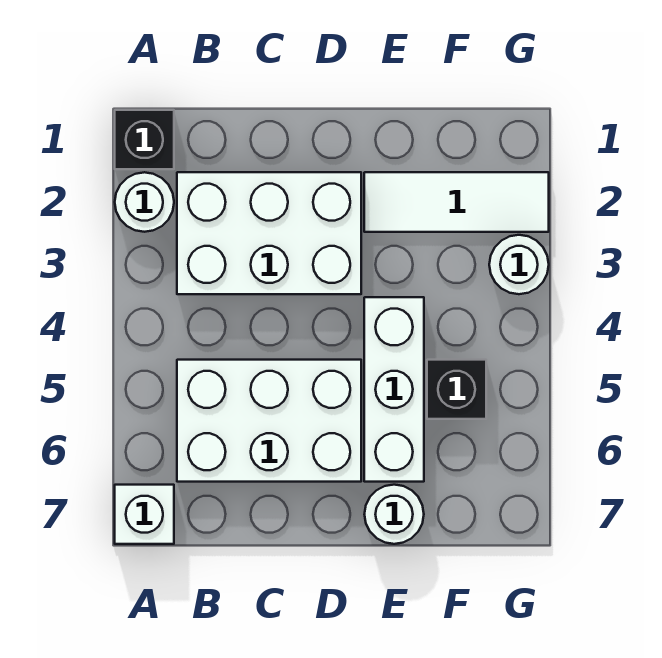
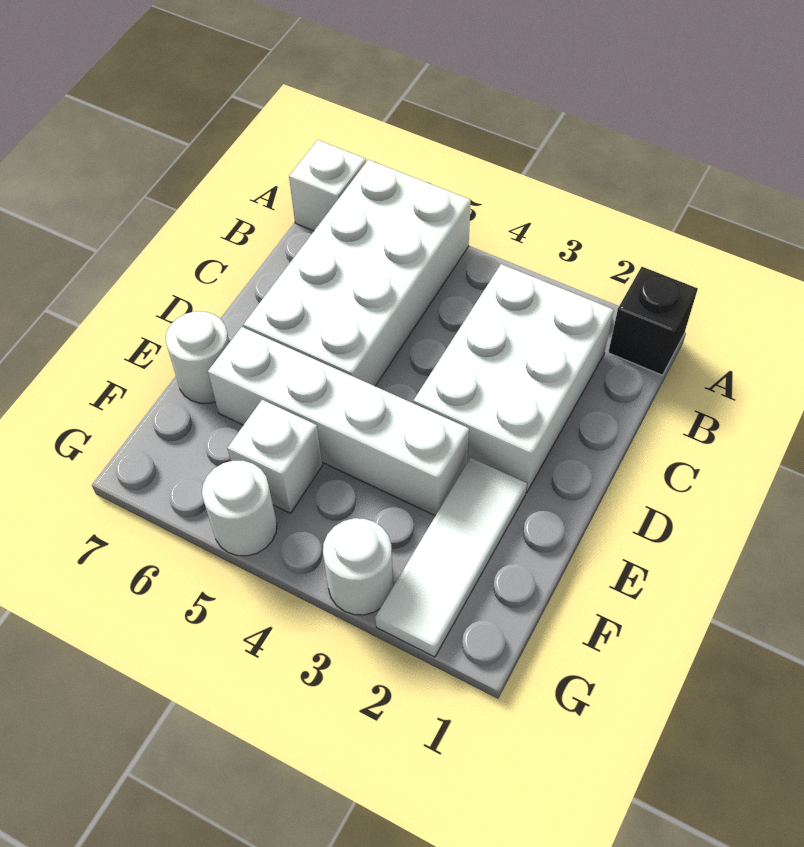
white round brick A2 level 1 -> white round brick G5 level 1
white brick B5:D6 level 1 -> white brick A5:D6 level 1
white brick E4:E6 level 1 -> white brick E3:E6 level 1
black brick F5 level 1 -> white brick F5 level 1

